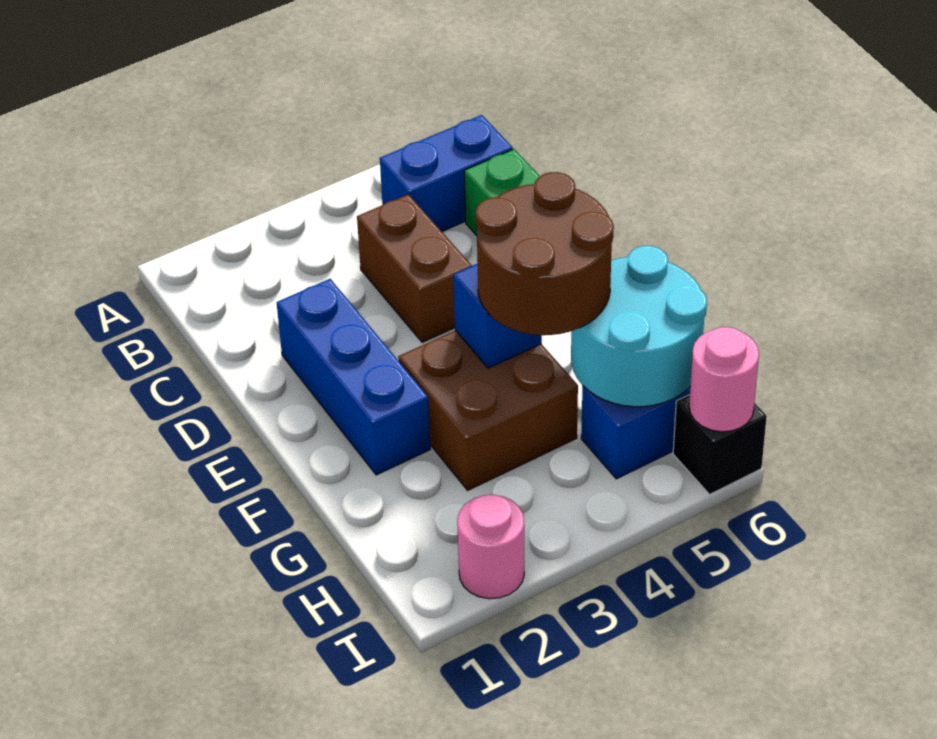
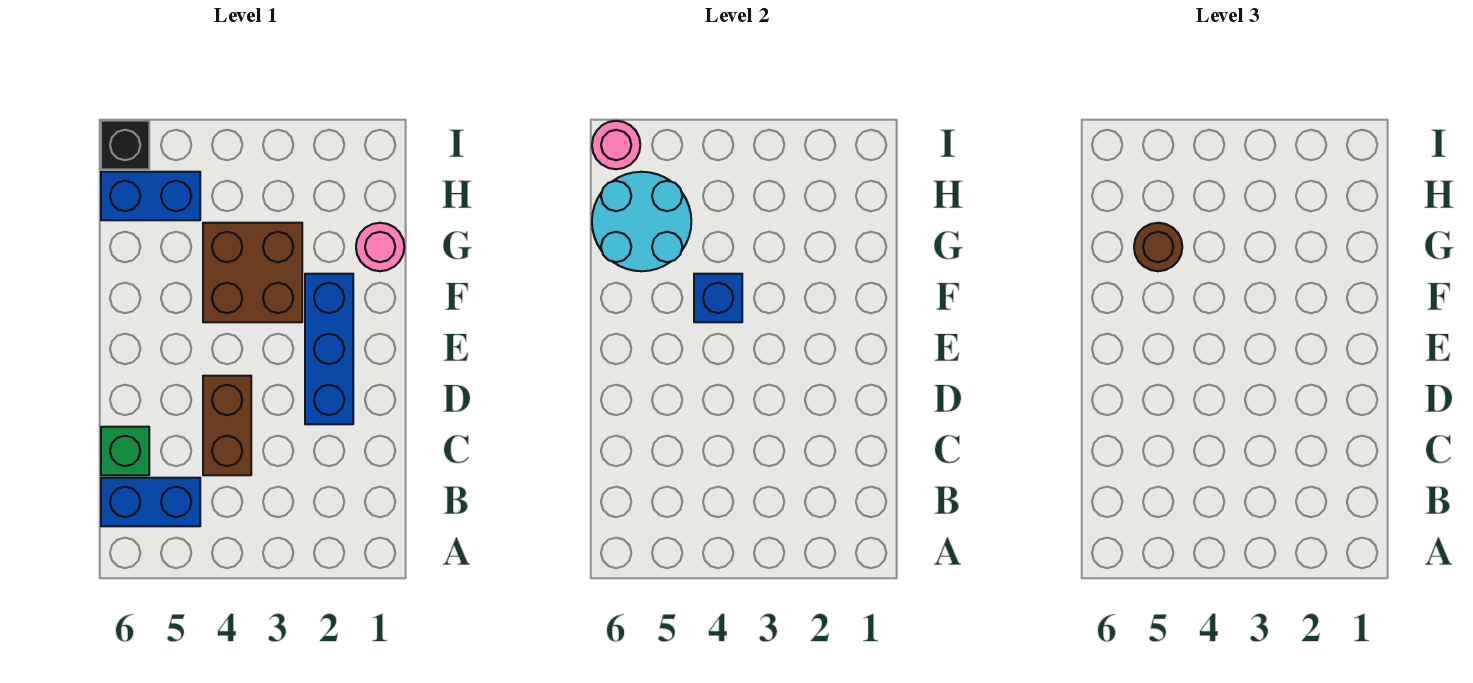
brown round brick F4:G5 level 3 -> brown round brick G5 level 3
pink round brick I2 level 1 -> pink round brick G1 level 1

